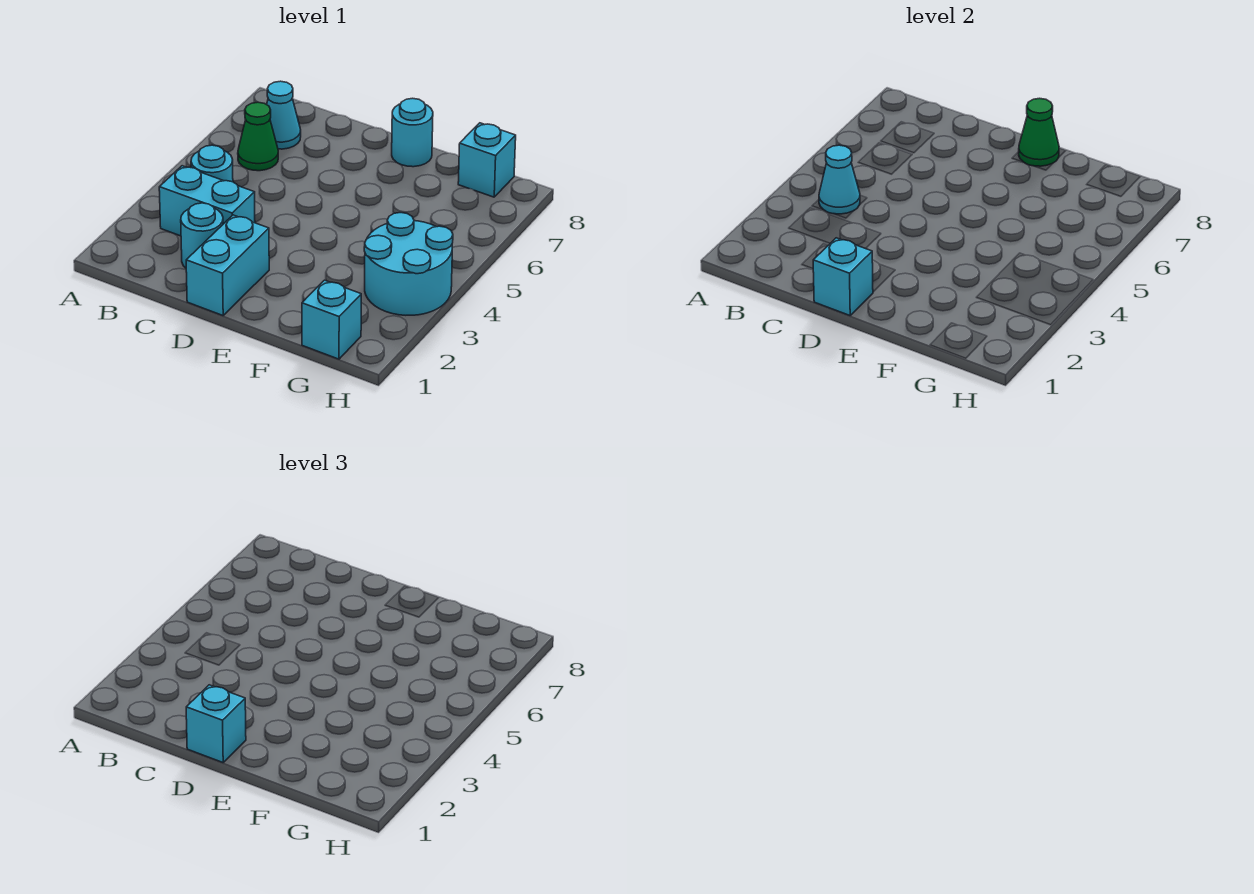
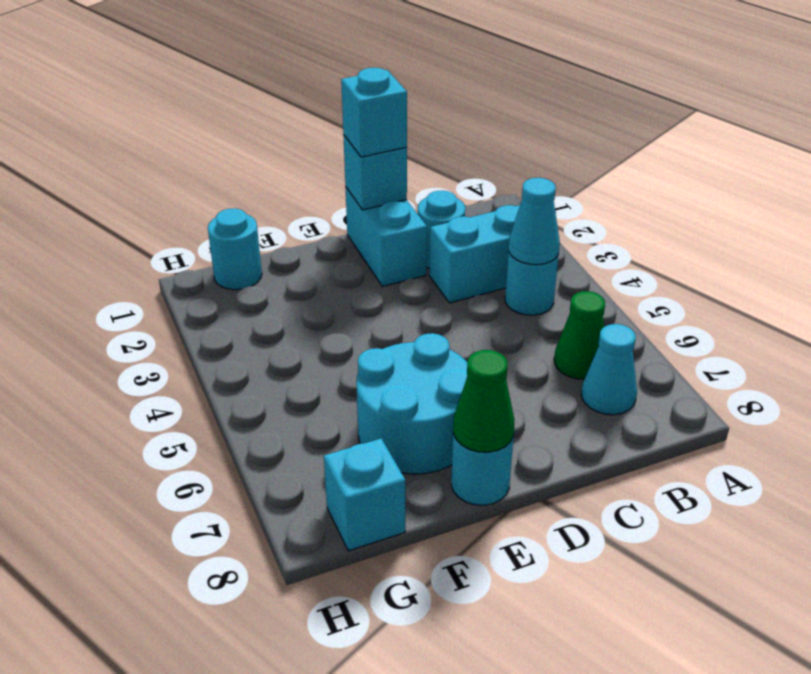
cyan brick G1 level 1 -> cyan round brick G1 level 1
cyan round brick G3:H4 level 1 -> cyan round brick E6:F7 level 1

